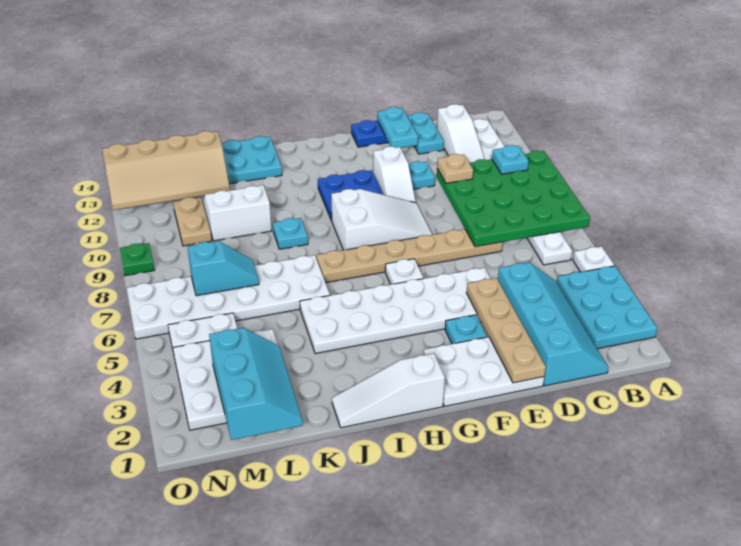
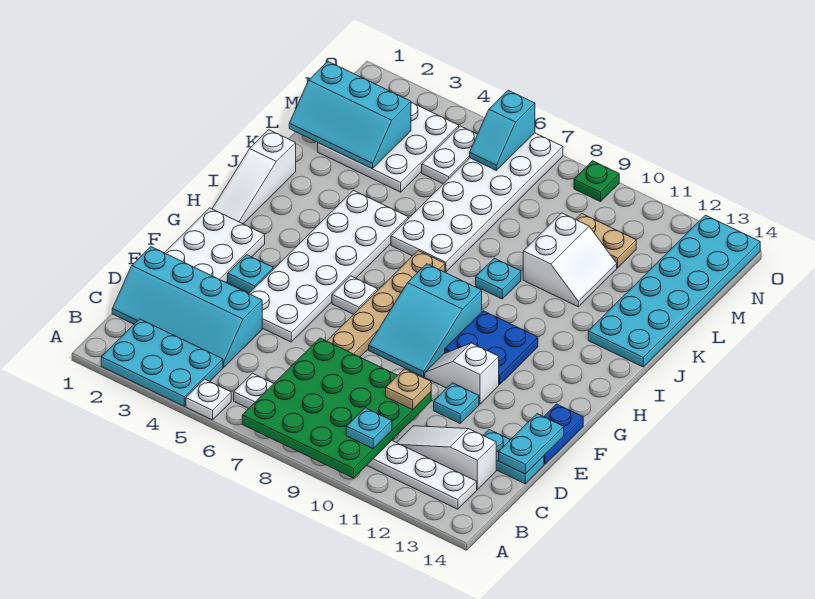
tan plate E1:E4 level 2 -> none
cyan plate E13:E14 level 2 -> cyan plate D14:E14 level 2
white slope F8:H9 level 1 top H -> cyan slope F8:H9 level 1 top H
white slope H1:J1 level 1 top H -> white slope H1:J1 level 1 top J
cyan slope L7:M7 level 2 top M -> cyan slope N6:O6 level 2 top O
tan slope L12:O13 level 2 top 13 -> none

